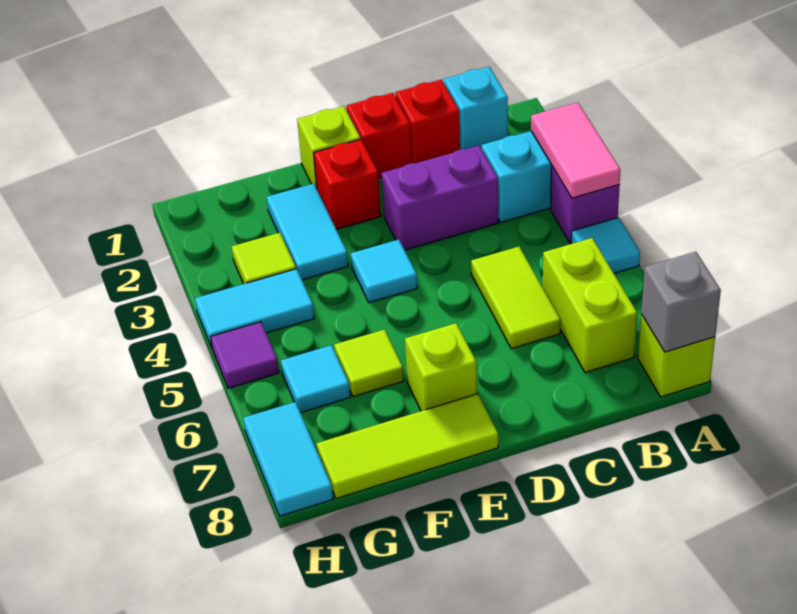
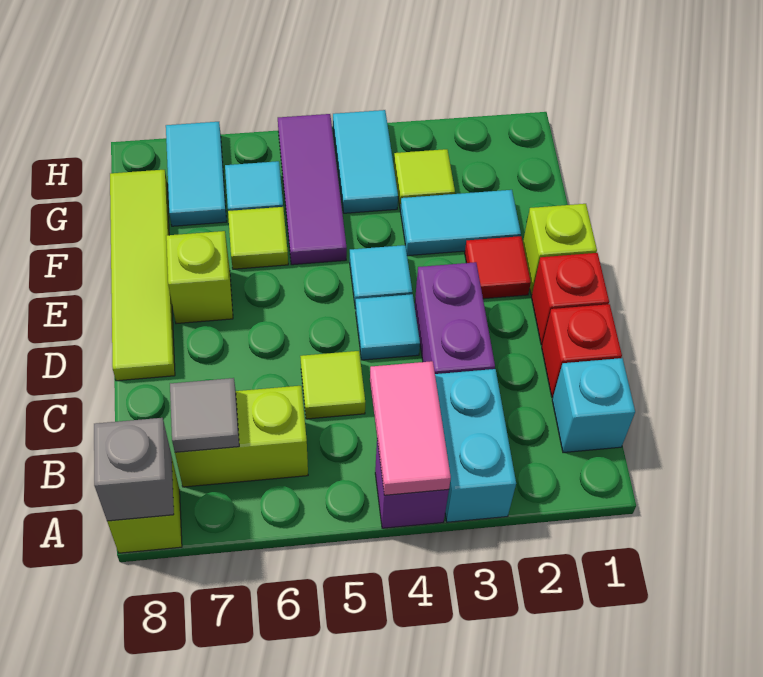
pink tile A3:A4 level 2 -> pink tile A4:B4 level 2
cyan tile A5 level 1 -> cyan tile D4 level 1
none -> grey tile B7 level 2
lime tile C5:C6 level 1 -> lime tile C5 level 1
red brick E2 level 1 -> red tile E2 level 1
lime tile E8:G8 level 1 -> lime tile D8:G8 level 1
purple tile H5 level 1 -> purple tile F5:H5 level 1
cyan tile H7:H8 level 1 -> cyan tile G7:H7 level 1

